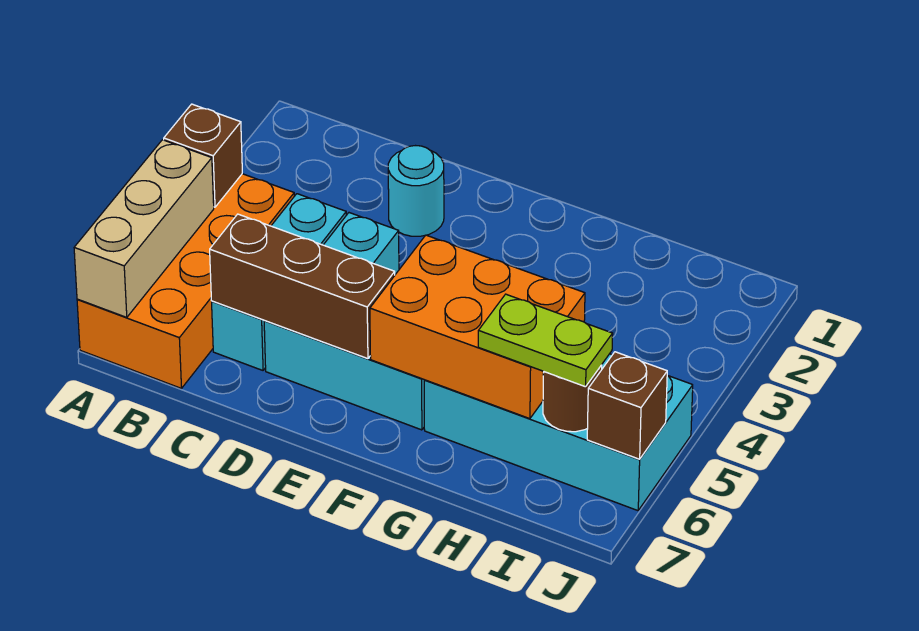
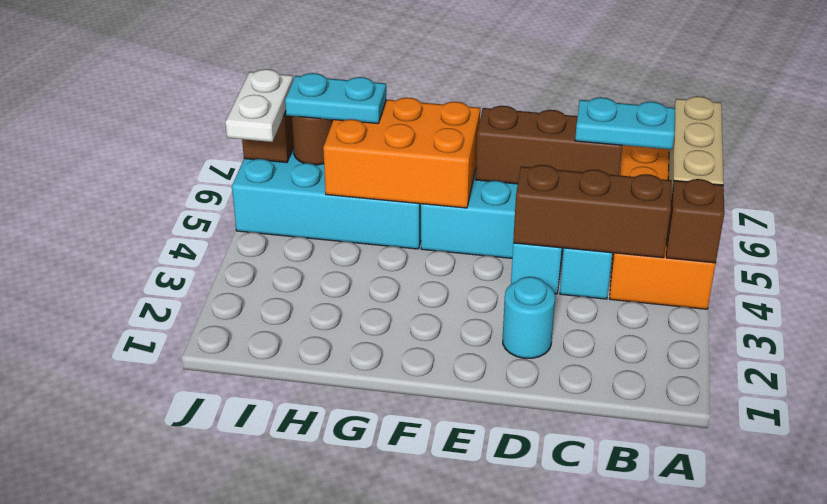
none -> brown brick B4:D4 level 2
none -> cyan plate B6:C6 level 3
lime plate H6:I6 level 3 -> cyan plate H6:I6 level 3
none -> white plate J5:J6 level 3

